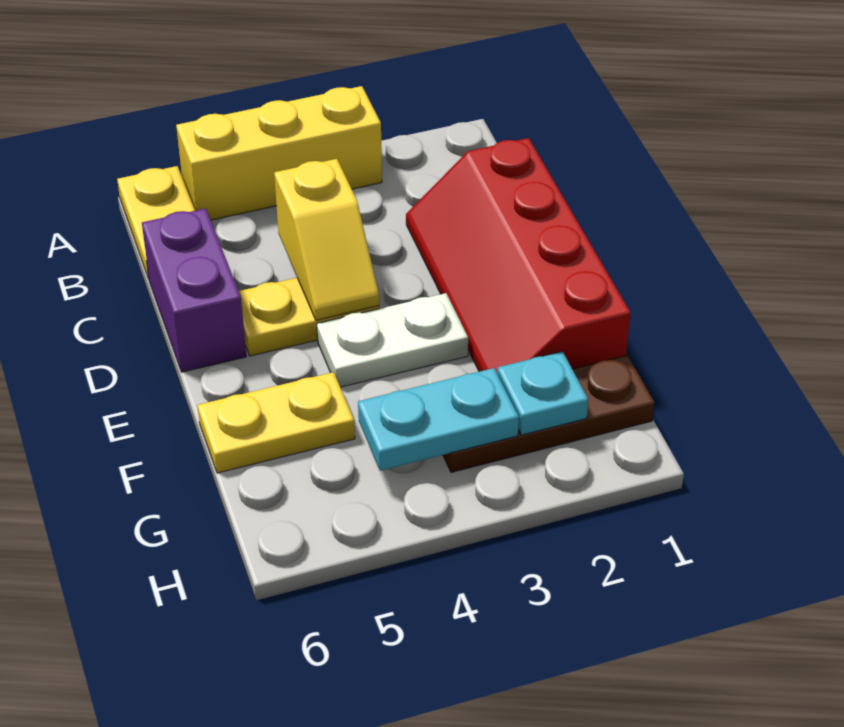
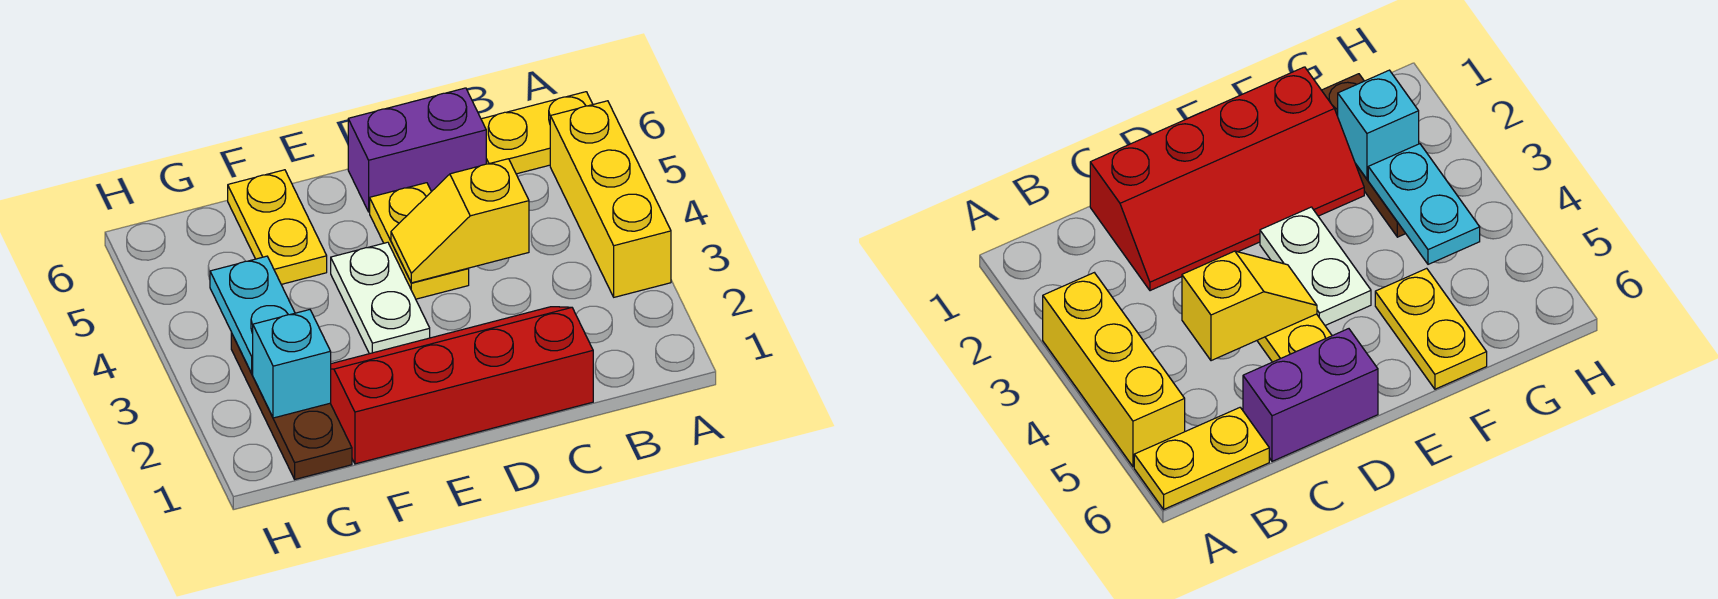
cyan plate G2 level 2 -> cyan brick G2 level 2

